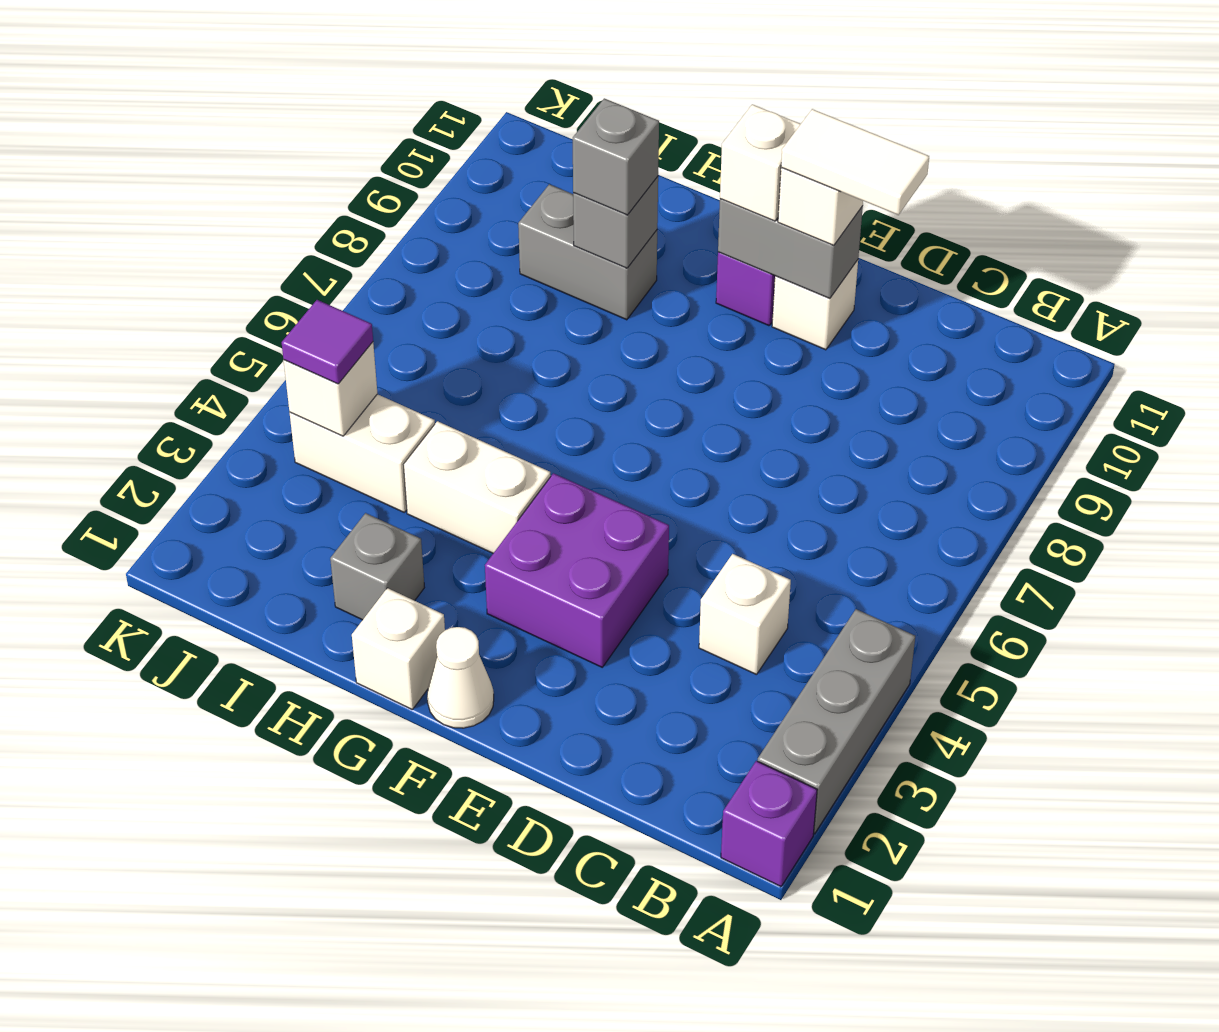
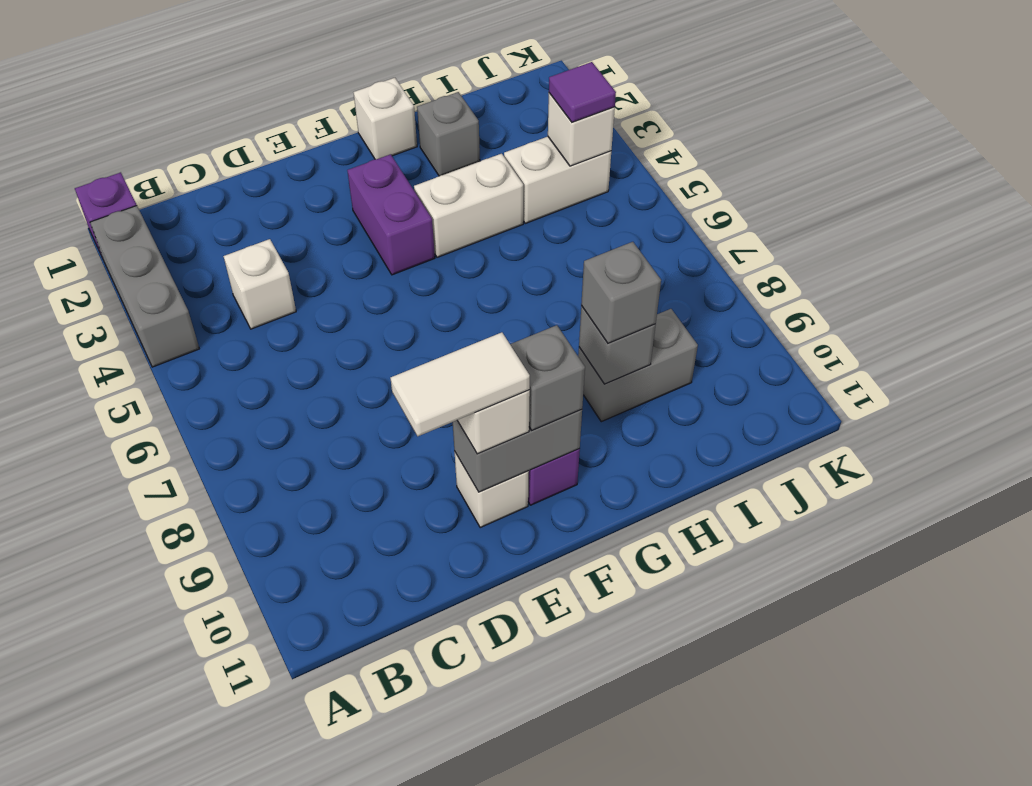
purple brick E3:F4 level 1 -> purple brick F3:F4 level 1
white cone F1 level 1 -> none
white brick F10 level 3 -> grey brick F10 level 3

